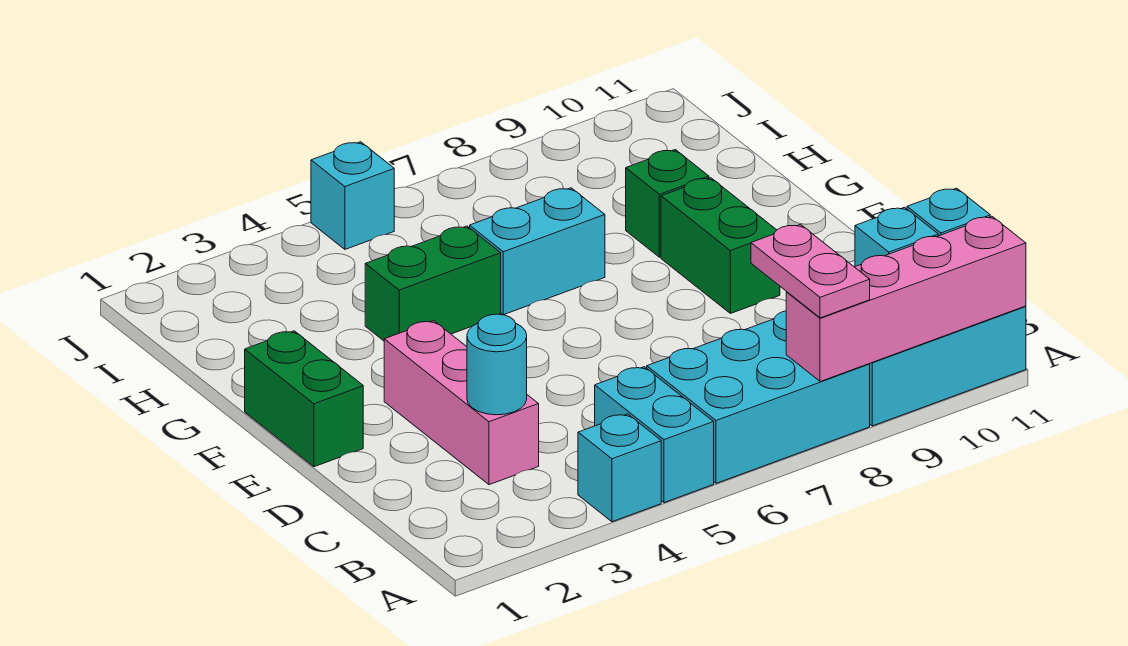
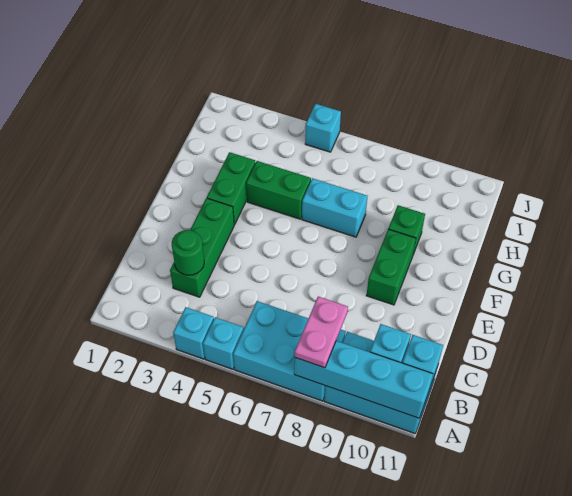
cyan brick A5:B5 level 1 -> cyan brick A5 level 1
pink brick A8:A11 level 2 -> cyan brick A8:A11 level 2
pink brick C3:E3 level 1 -> green brick C3:E3 level 1
cyan round brick C3 level 2 -> green round brick C3 level 2
green brick E1:F1 level 1 -> green brick F3:G3 level 1

